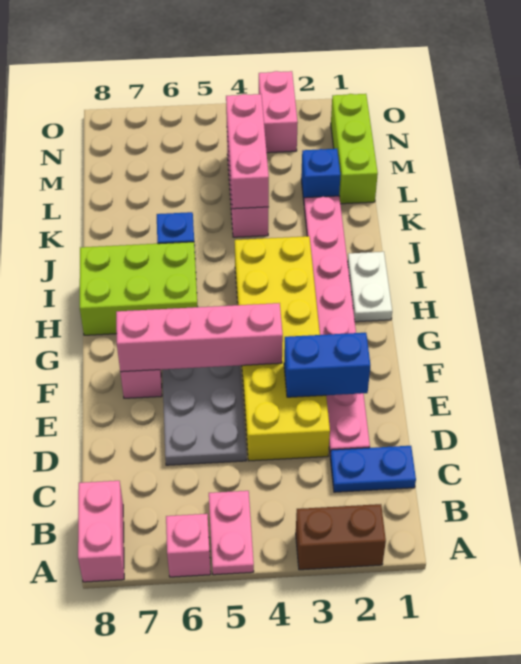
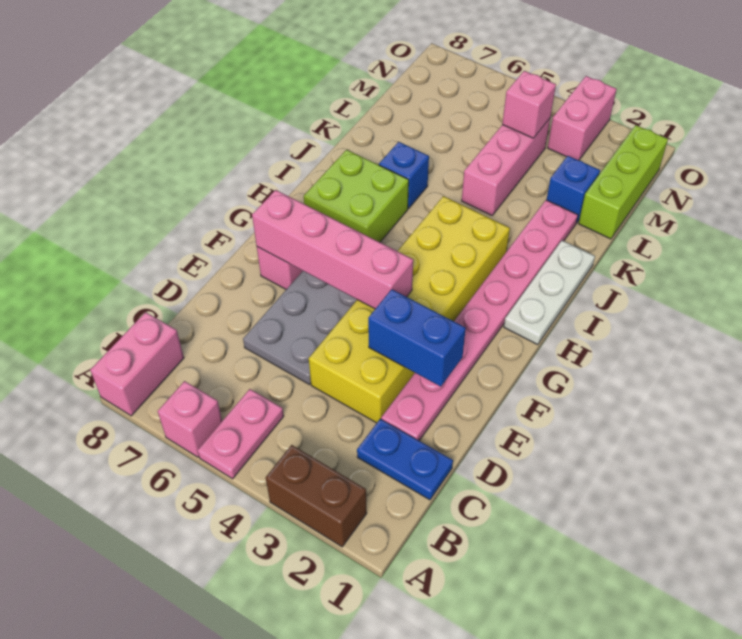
white plate H1:I1 level 1 -> white plate H1:J1 level 1
lime brick H6:I8 level 1 -> lime brick H6:I7 level 1
pink brick K4:M4 level 2 -> pink brick M4 level 2

